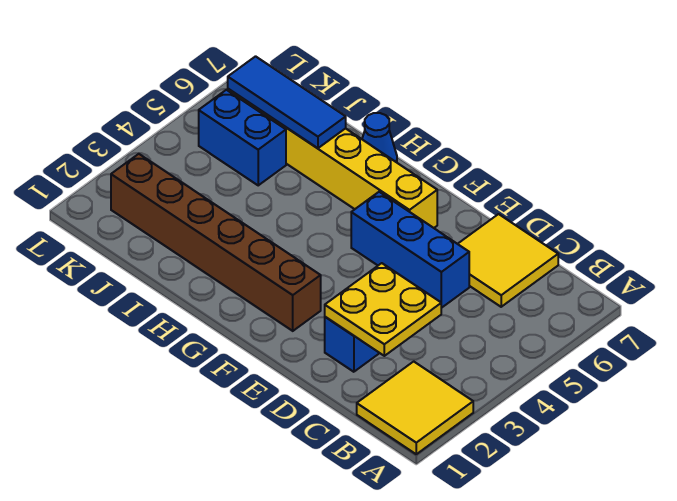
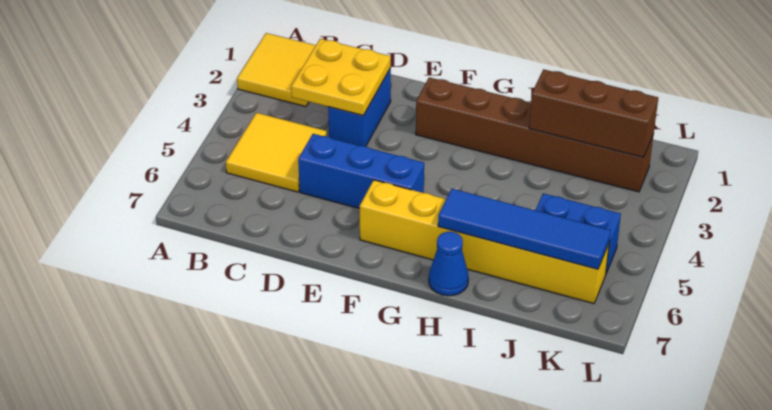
yellow tile C6:D7 level 1 -> yellow tile B4:C5 level 1
none -> brown brick I2:K2 level 2
blue tile I6:K6 level 2 -> blue tile H6:K6 level 2

